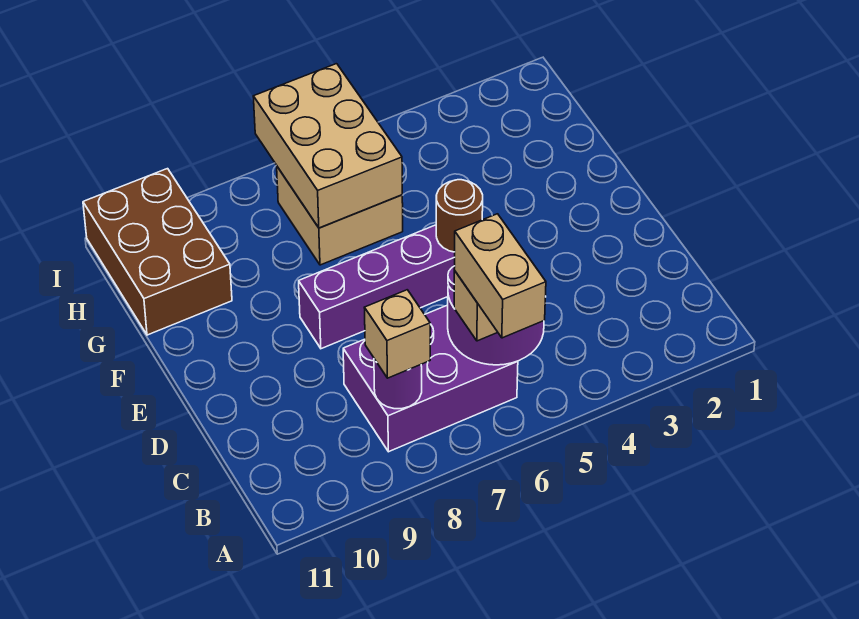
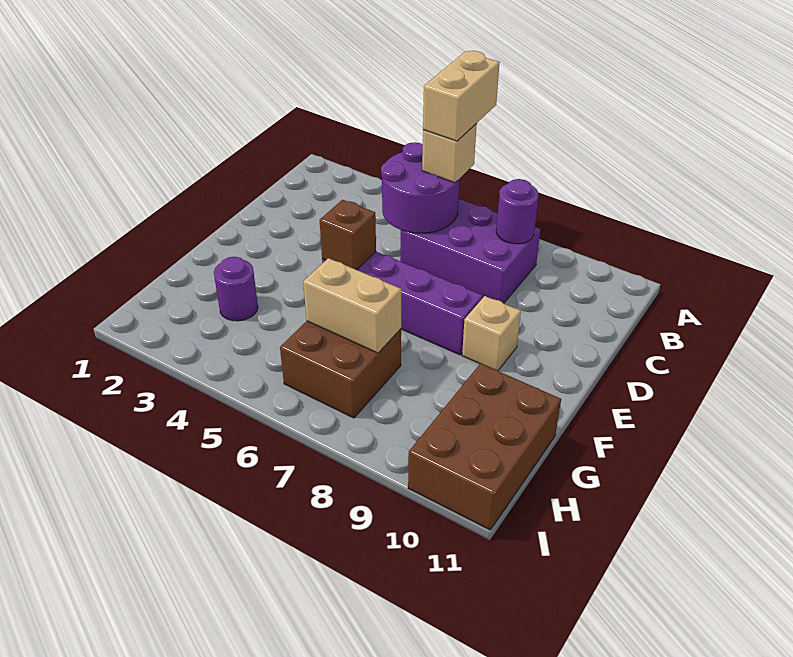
tan brick B8 level 3 -> tan brick E9 level 1
brown round brick E5 level 2 -> brown brick E5 level 2
none -> purple round brick G3 level 1
tan brick G6:H7 level 1 -> brown brick G6:H7 level 1
tan brick G6:I7 level 2 -> tan brick G6:G7 level 2

